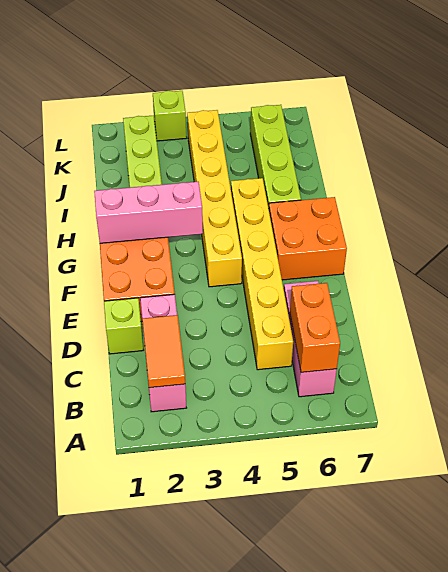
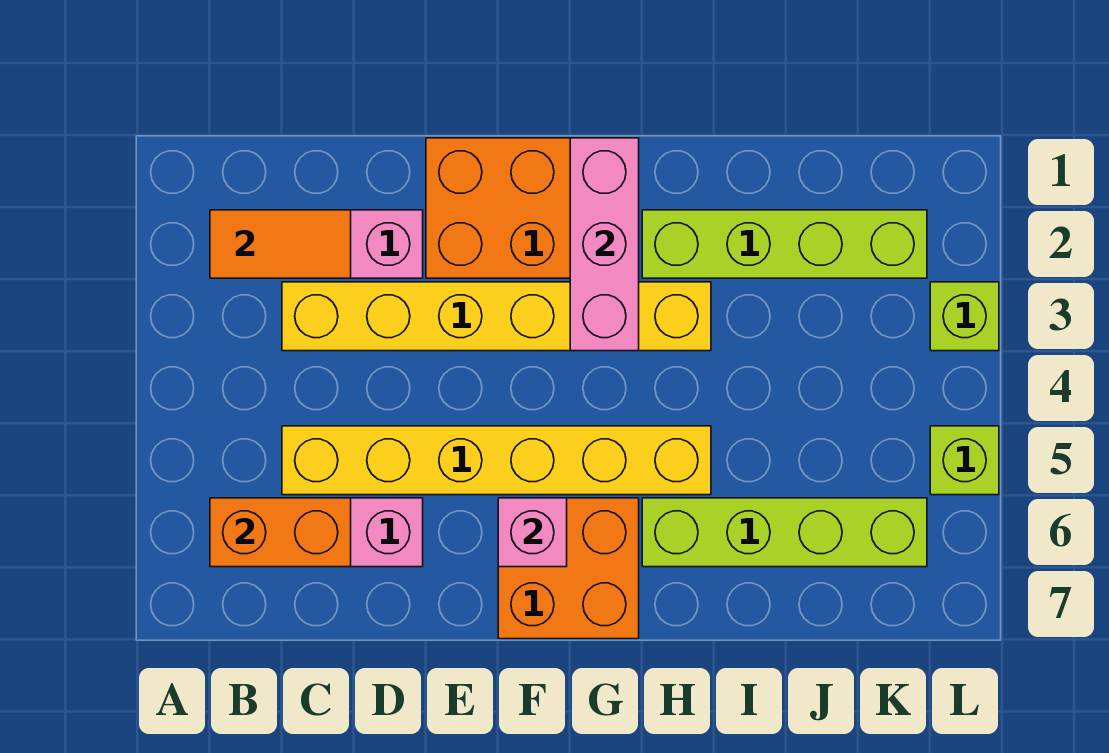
lime brick D1 level 1 -> lime brick L5 level 1
yellow brick F4:K4 level 1 -> yellow brick C3:H3 level 1
none -> pink brick F6 level 2

